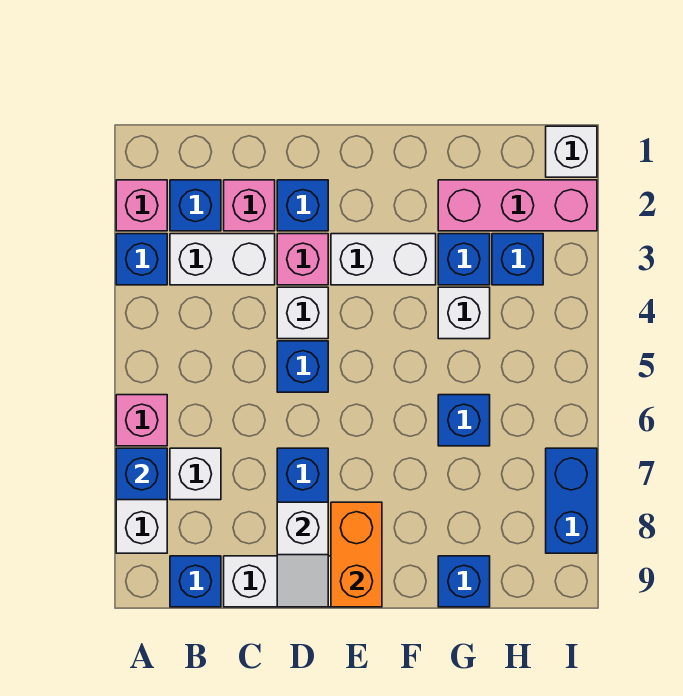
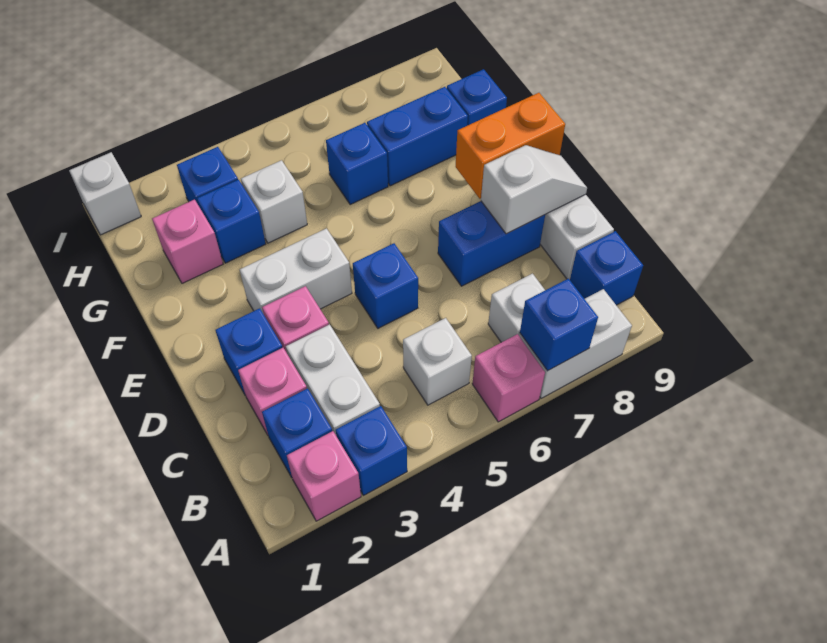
white brick D4 level 1 -> white brick B5 level 1
white brick E3:F3 level 1 -> white brick E3:E4 level 1
pink brick G2:I2 level 1 -> pink brick G2 level 1
blue brick I7:I8 level 1 -> blue brick G7:G8 level 1

